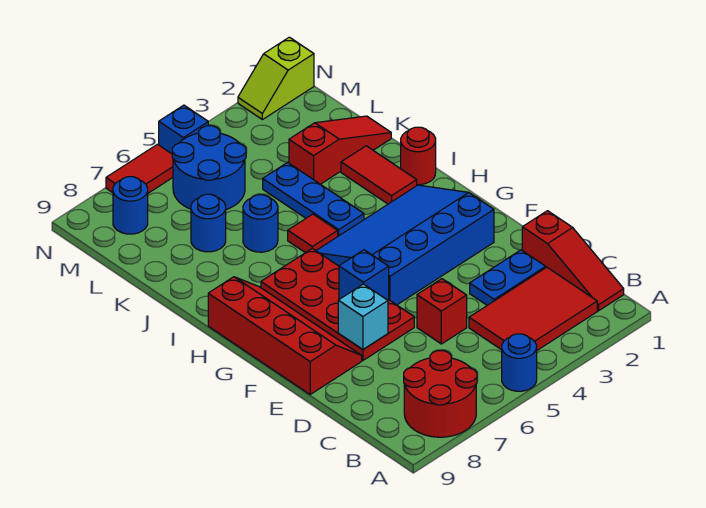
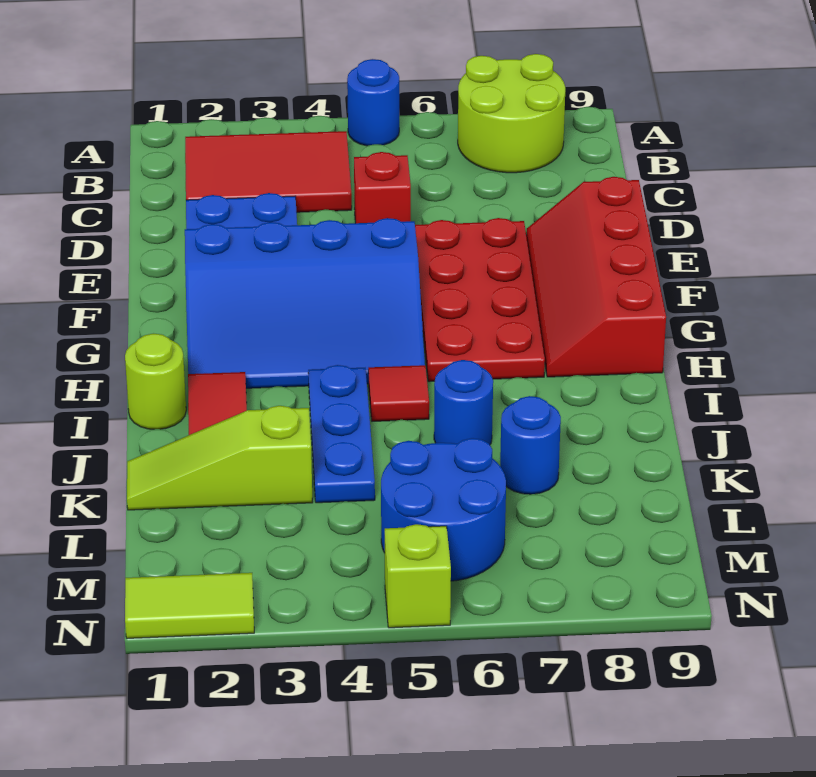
red round brick A7:B8 level 1 -> lime round brick A7:B8 level 1
red slope B1:D1 level 1 top D -> none
cyan brick E7 level 2 -> none
blue brick F6 level 2 -> none
red round brick I1 level 1 -> lime round brick I1 level 1
red slope K1:K3 level 1 top 3 -> lime slope K1:K3 level 1 top 3
blue round brick M8 level 1 -> none
lime slope N1:N2 level 1 top 1 -> lime tile N1:N2 level 1
blue brick N5 level 1 -> lime brick N5 level 1
red tile N6:N7 level 1 -> none

